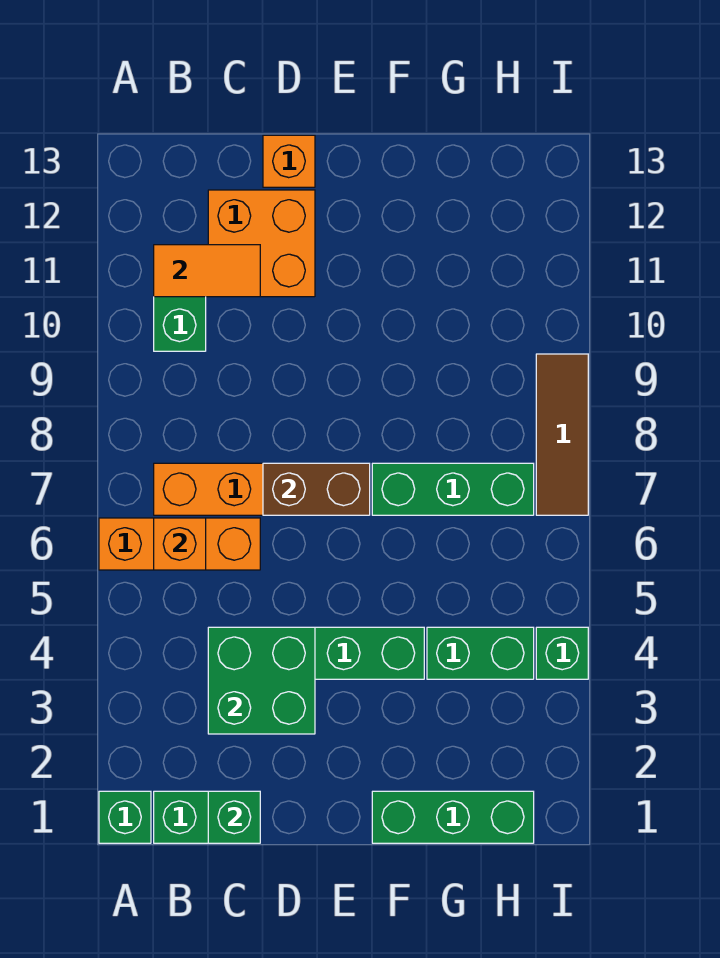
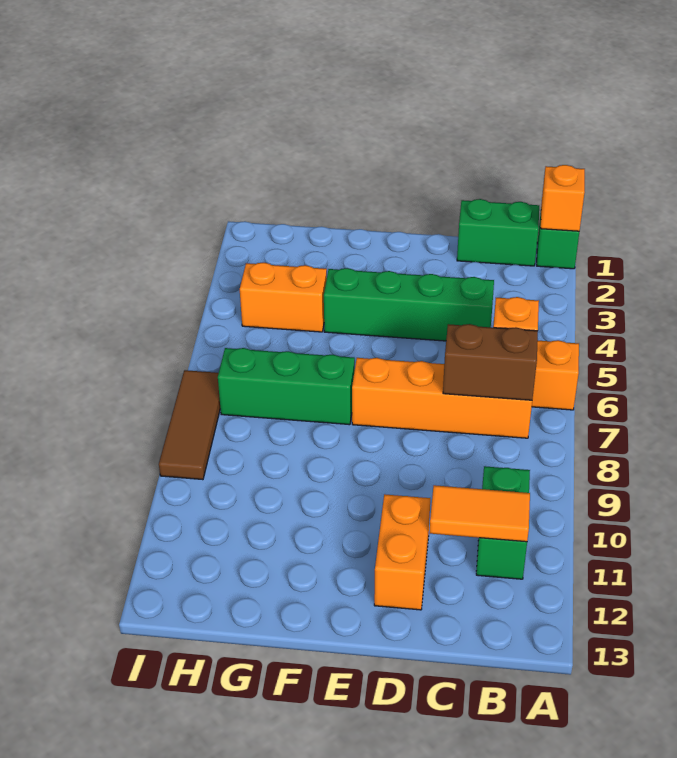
green brick C1 level 2 -> none
green brick C3:D4 level 2 -> none
orange brick C11:D12 level 1 -> orange brick D11:D12 level 1
brown brick D7:E7 level 2 -> brown brick B7:C7 level 2
orange brick D13 level 1 -> orange brick A1 level 2
green brick F1:H1 level 1 -> none
green brick G4:H4 level 1 -> orange brick G4:H4 level 1
green brick I4 level 1 -> none

